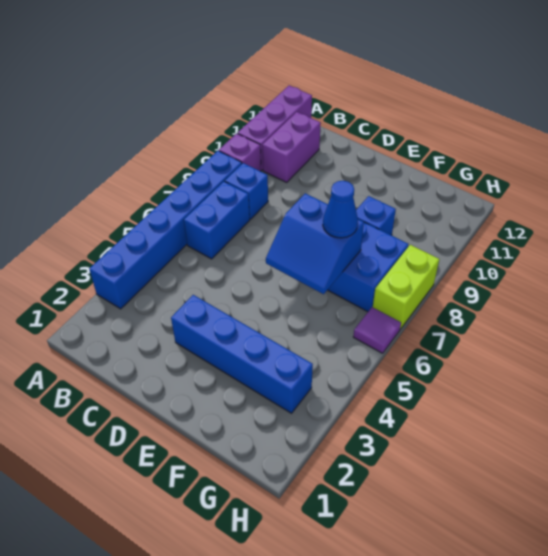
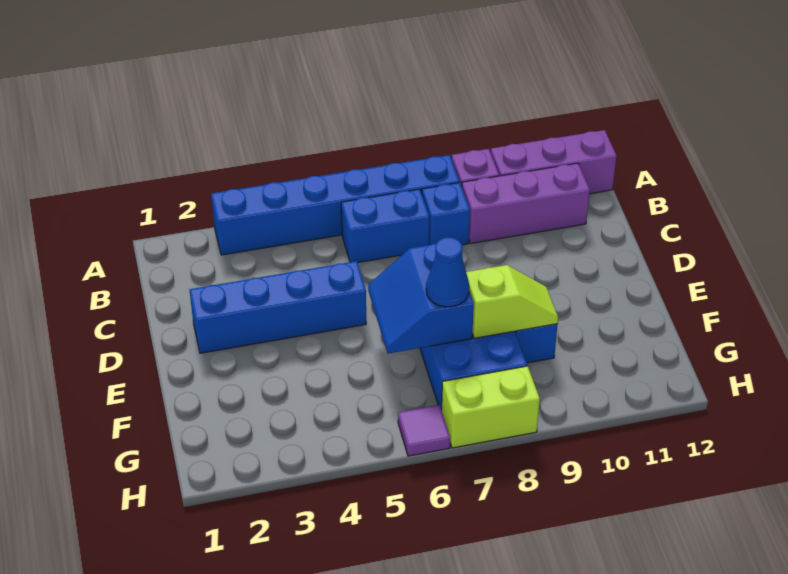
purple brick B10:B11 level 1 -> purple brick B9:B11 level 1
blue brick D3:G3 level 1 -> blue brick D2:D5 level 1
none -> lime slope F8:F9 level 2 top 8

